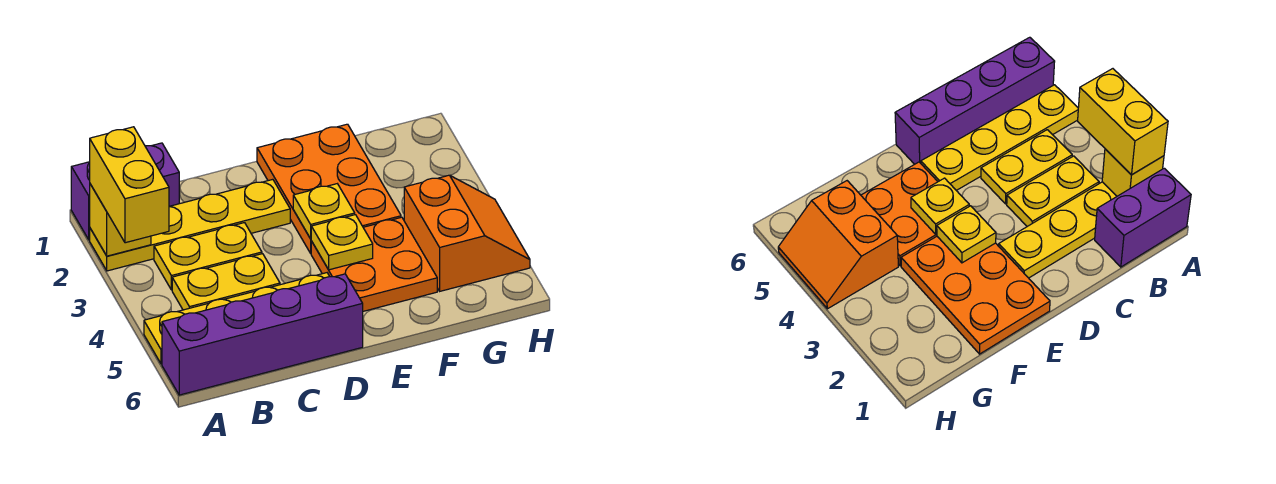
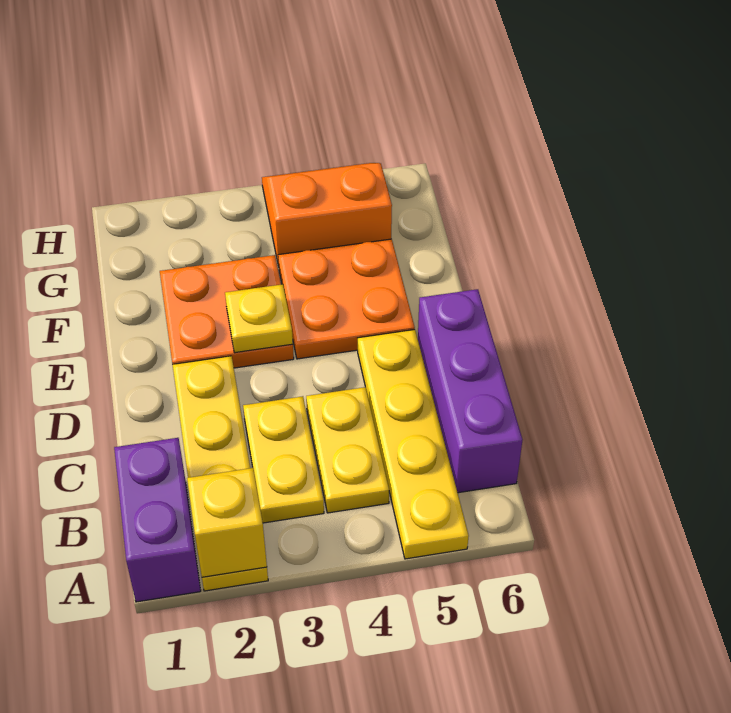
yellow brick A2:A3 level 3 -> none
purple brick A6:D6 level 1 -> purple brick B6:D6 level 1
orange plate E1:F3 level 1 -> orange plate E2:F3 level 1
yellow plate E4 level 2 -> none

